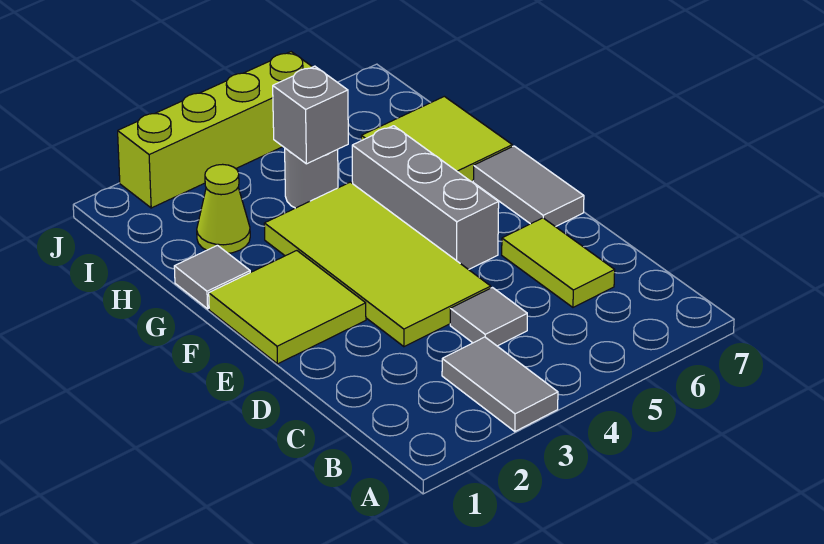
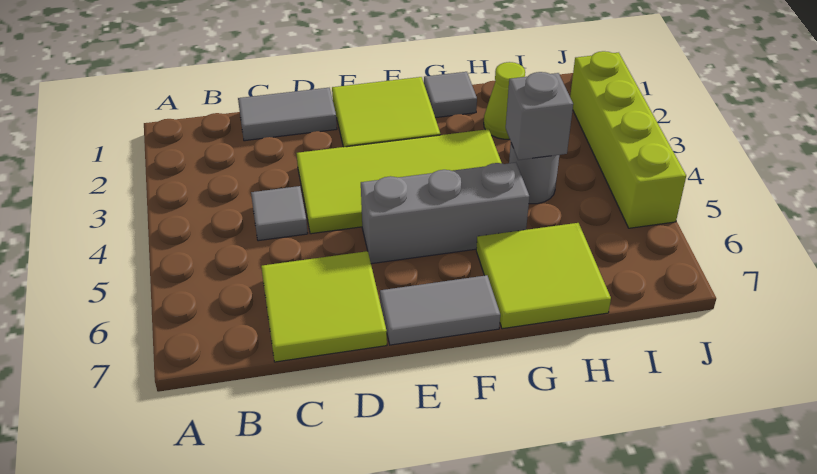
grey tile A3:B3 level 1 -> grey tile C1:D1 level 1
lime tile C6:D6 level 1 -> lime tile C6:D7 level 1

